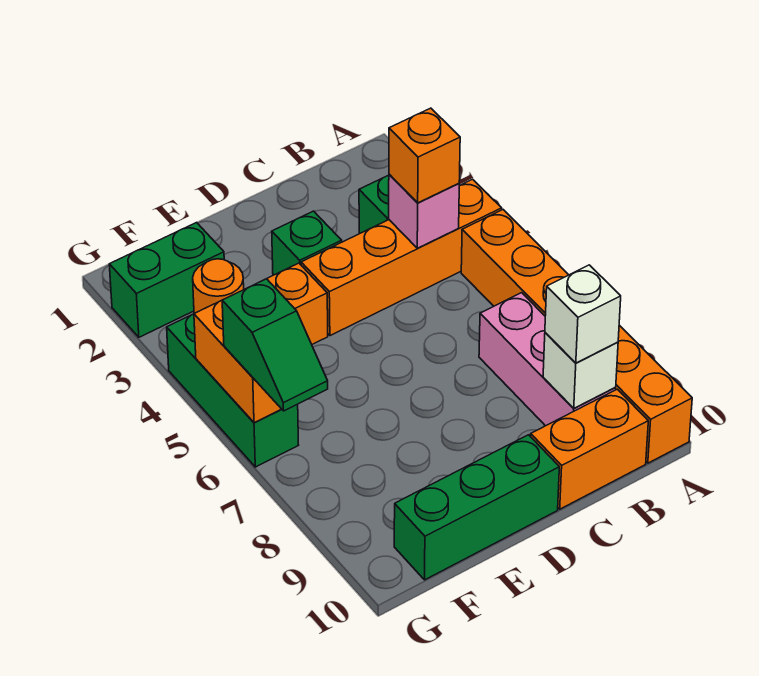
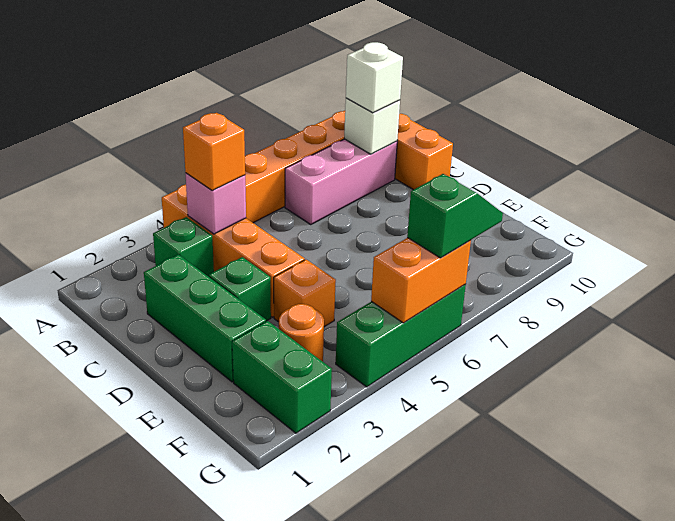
green brick D10:F10 level 1 -> green brick C2:E2 level 1

